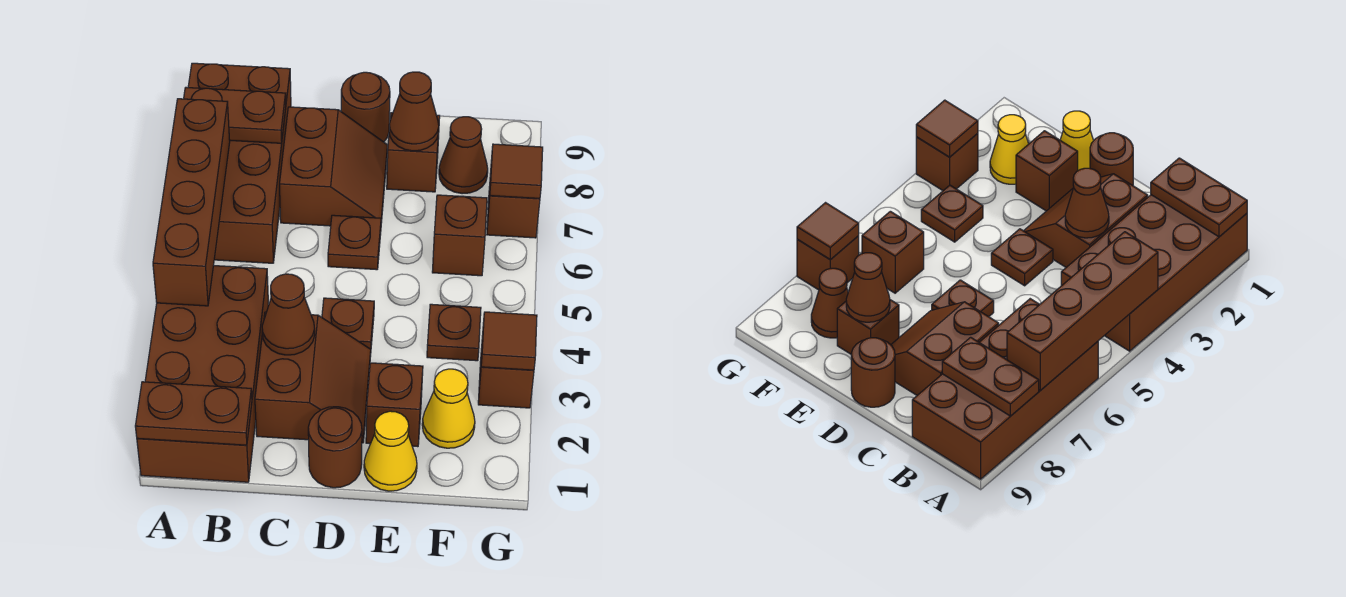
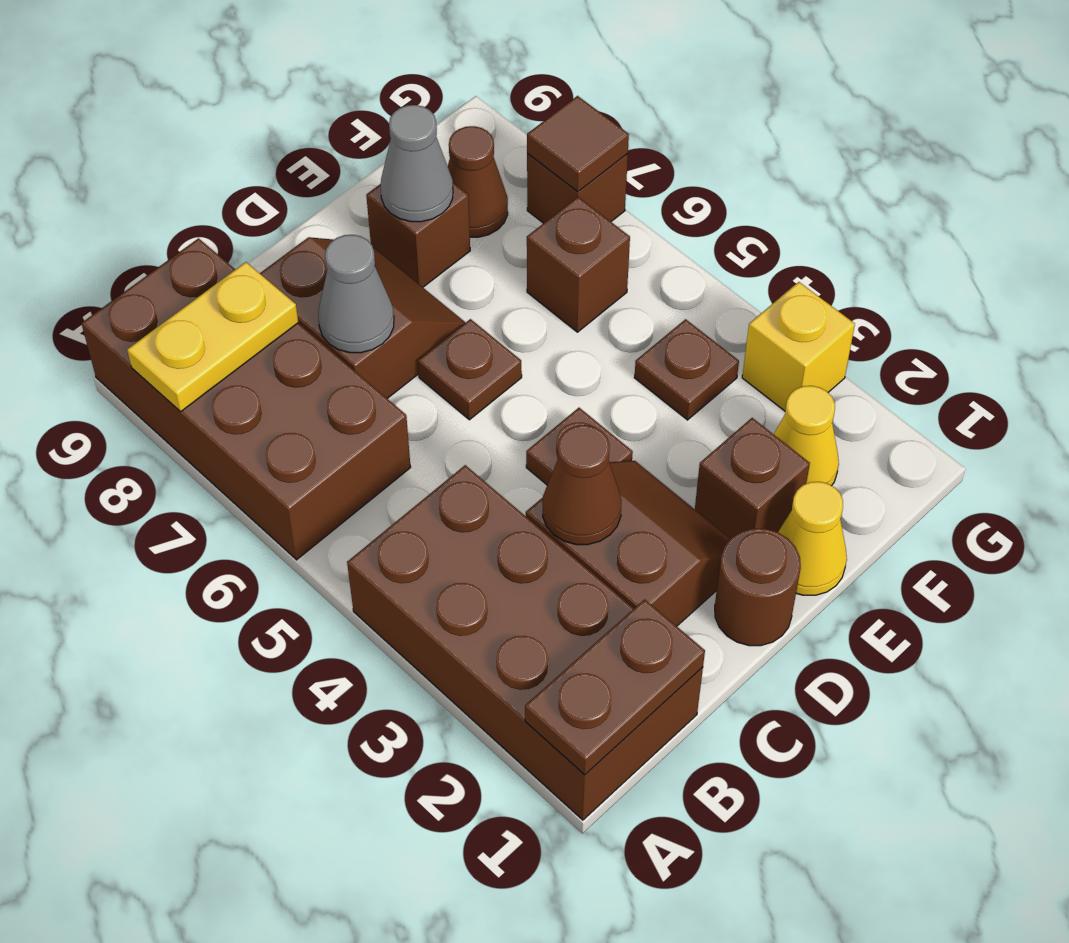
brown brick A4:A7 level 2 -> none
brown plate A8:B8 level 2 -> yellow plate A8:B8 level 2
none -> grey cone C7 level 2
brown round brick D9 level 1 -> none
brown cone E8 level 2 -> grey cone E8 level 2
brown brick G3 level 1 -> yellow brick G3 level 1
brown tile G3 level 2 -> none

